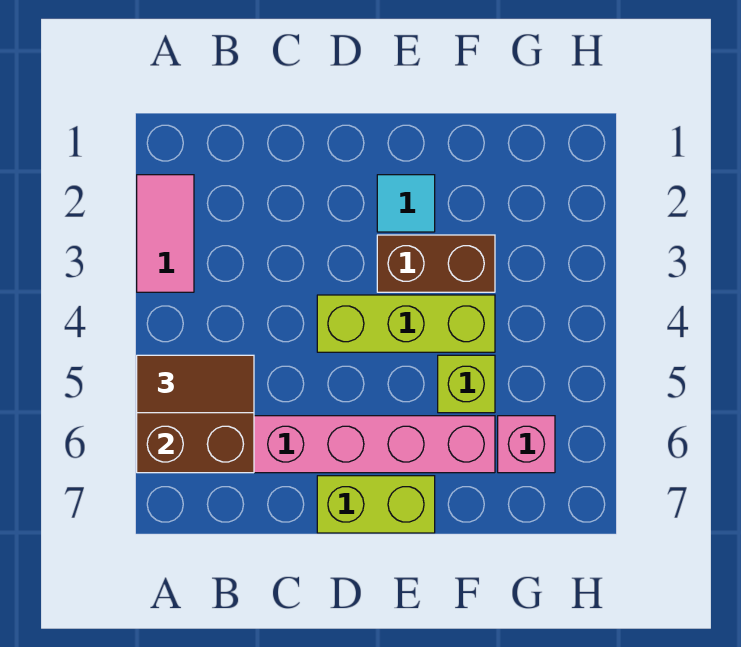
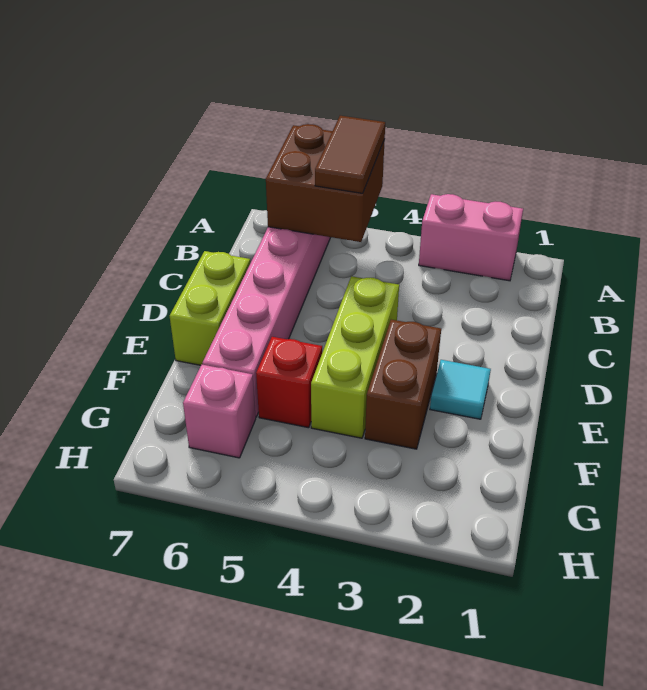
pink tile A2:A3 level 1 -> pink brick A2:A3 level 1
lime brick F5 level 1 -> red brick F5 level 1

